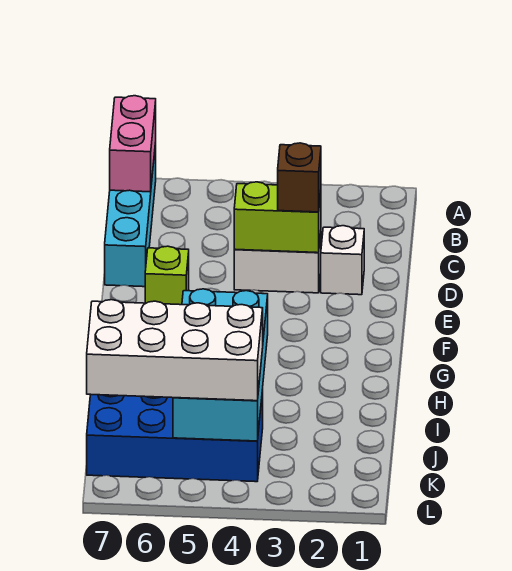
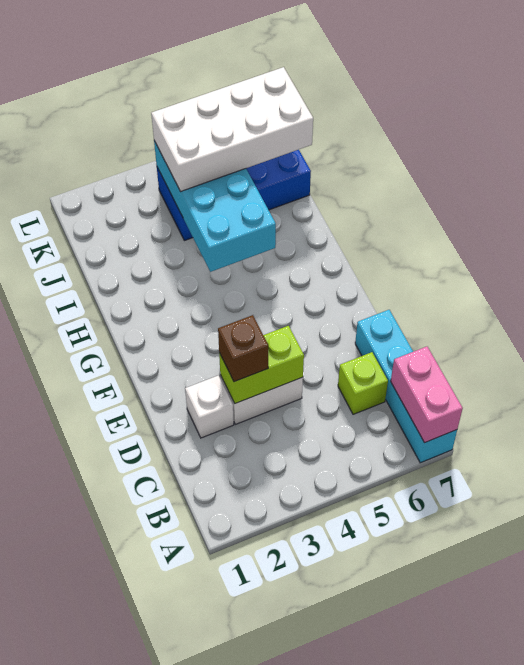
lime brick E6 level 1 -> lime brick C6 level 1

